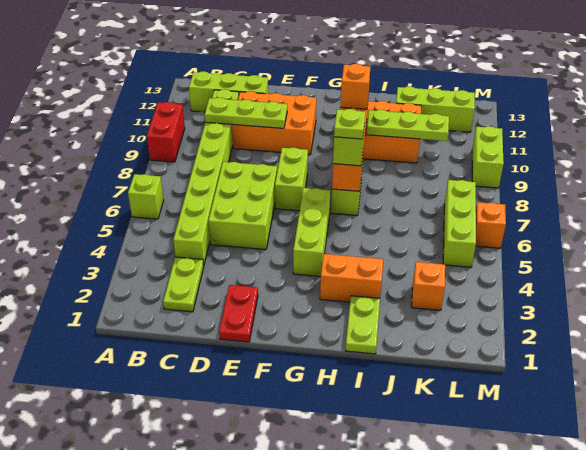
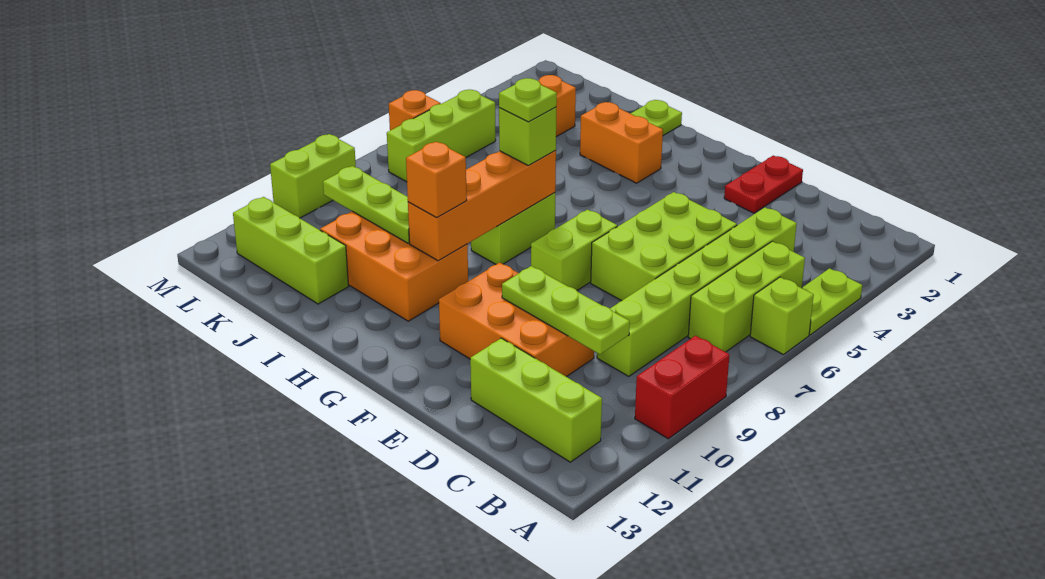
lime plate C2:C3 level 1 -> lime plate A4:A5 level 1
lime brick C4:C11 level 1 -> lime brick C4:C9 level 1
lime brick G4:G6 level 1 -> lime brick B5:B7 level 1

